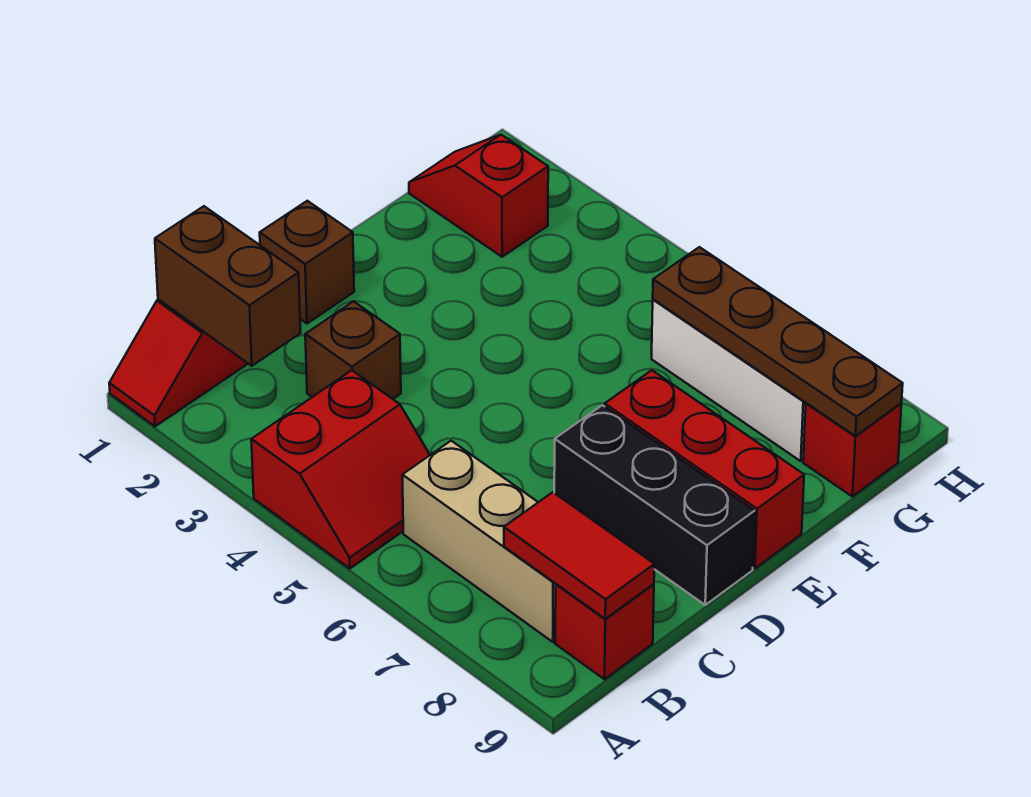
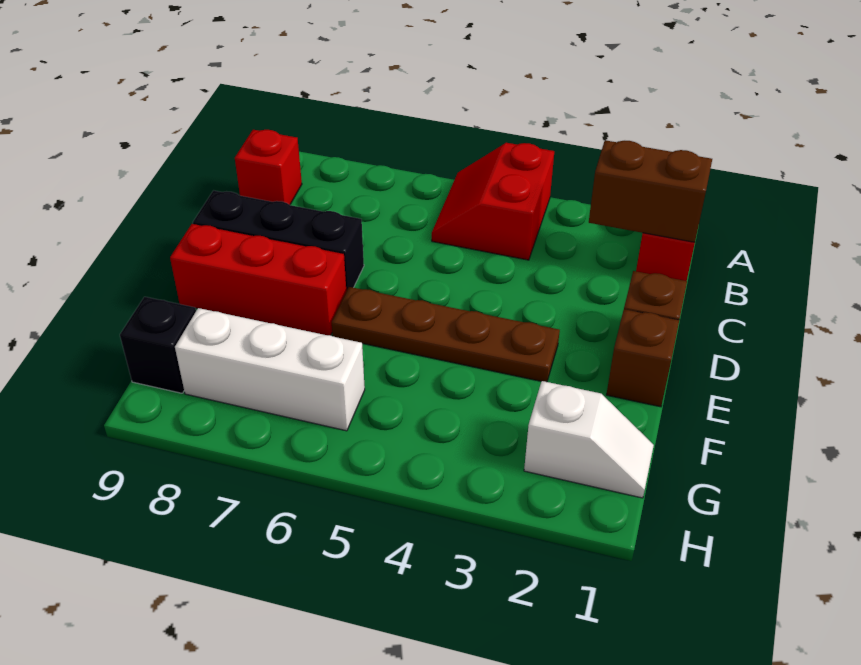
tan brick B6:B8 level 1 -> none
red tile B8:B9 level 2 -> none
brown brick C3 level 1 -> brown brick E1 level 1
red slope G1:G2 level 1 top 2 -> white slope G1:G2 level 1 top 2
brown plate G6:G9 level 2 -> brown plate E3:E6 level 1
red brick G9 level 1 -> black brick G9 level 1

